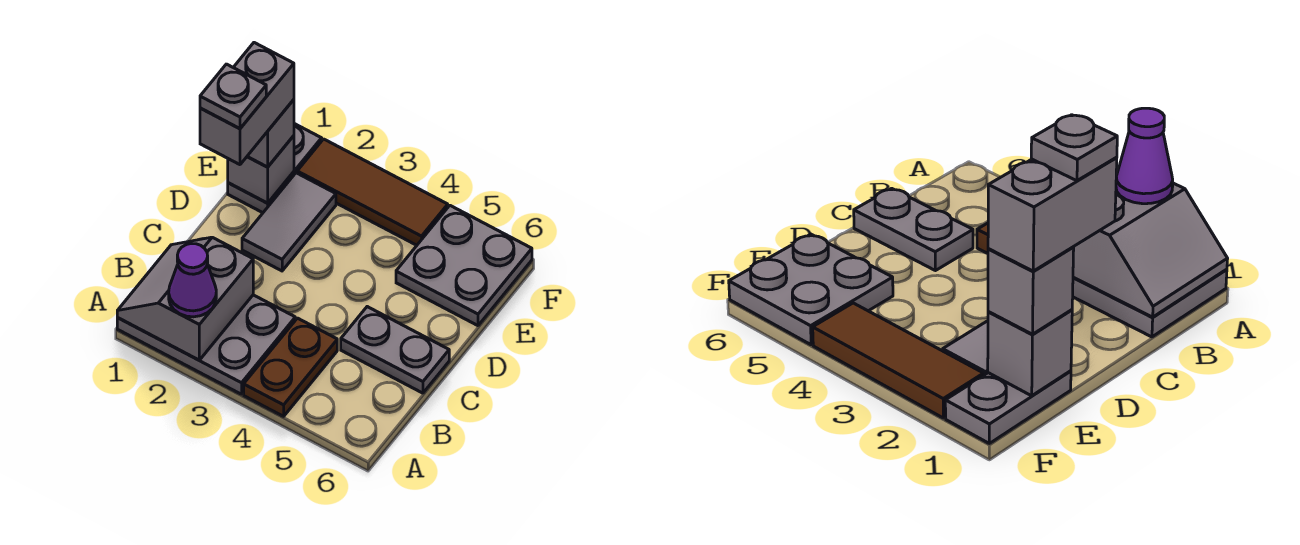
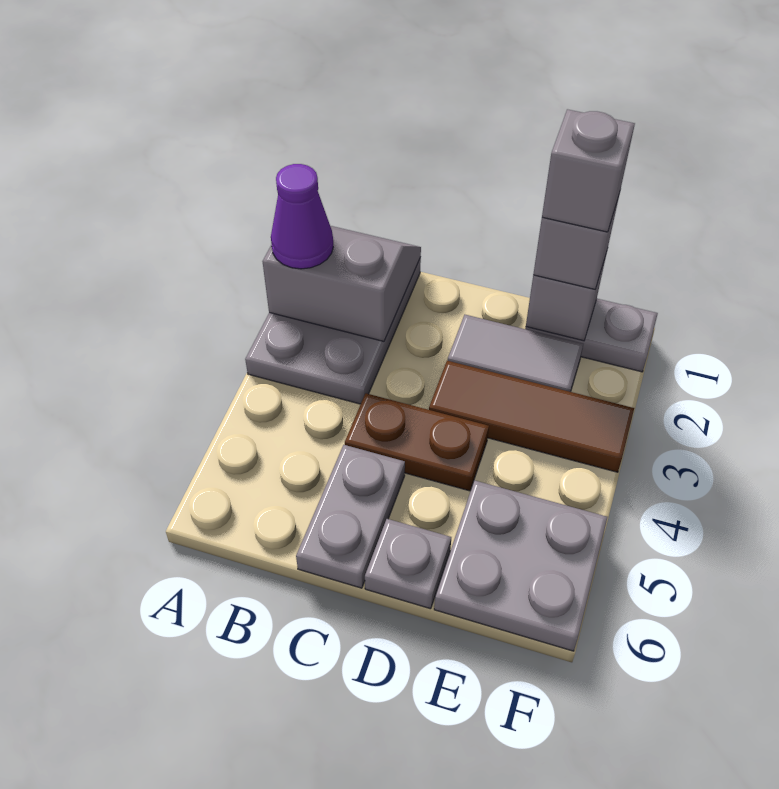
brown plate A4:B4 level 1 -> brown plate C4:D4 level 1
grey brick D1:E1 level 4 -> grey brick E1 level 4
grey plate D1 level 5 -> grey plate D6 level 1
brown tile F2:F4 level 1 -> brown tile D3:F3 level 1

